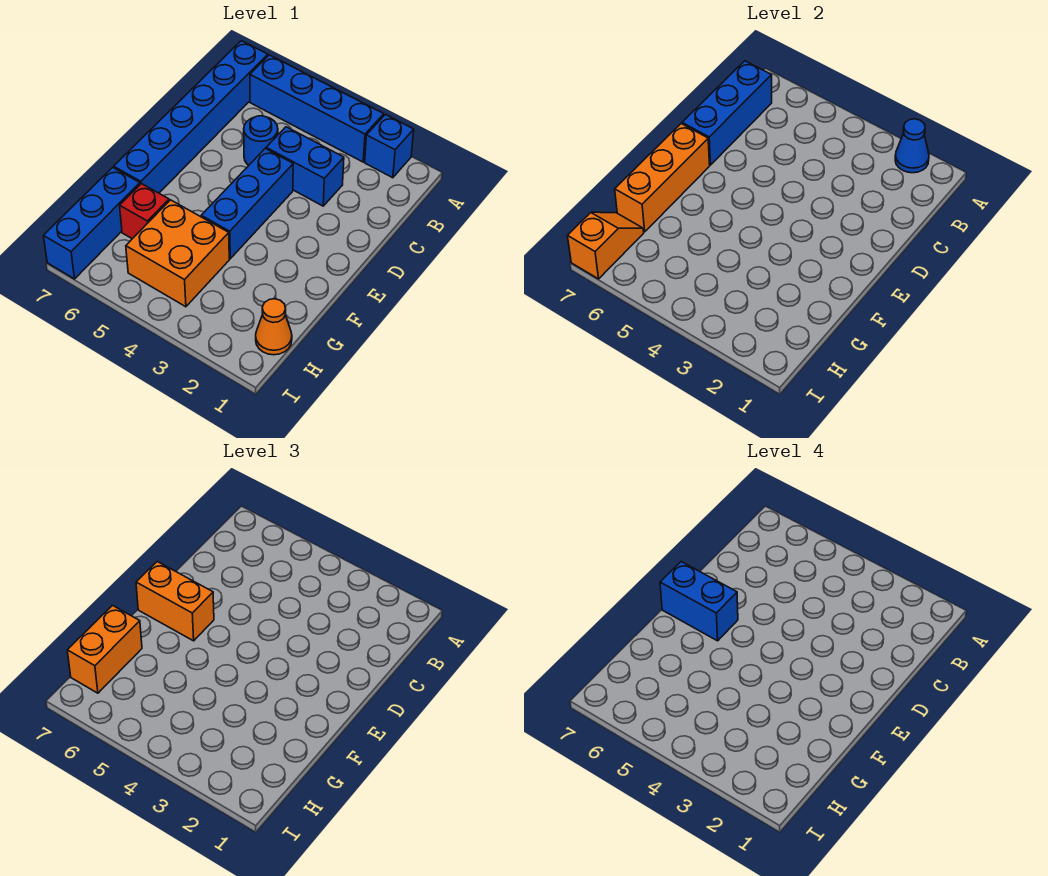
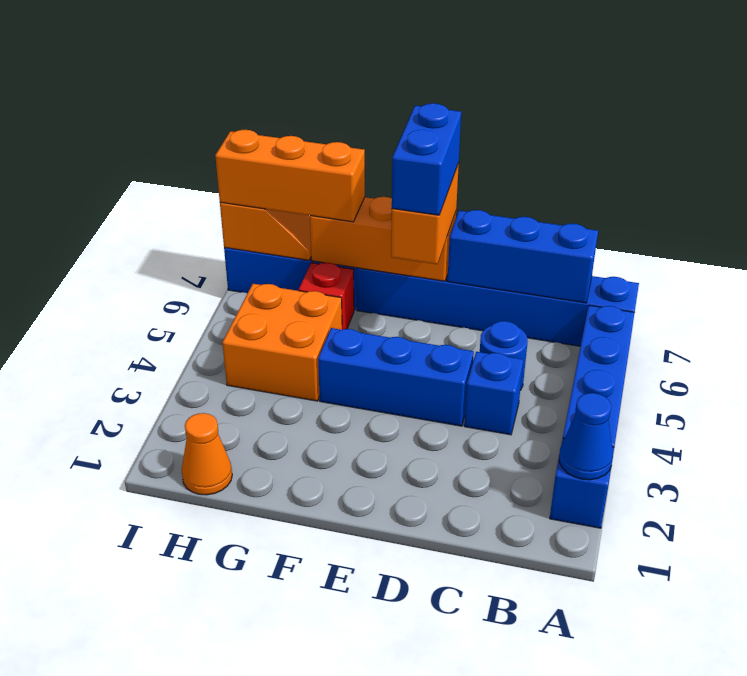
blue brick C3:C4 level 1 -> blue brick C4 level 1
orange brick G7:H7 level 3 -> orange brick G7:I7 level 3

